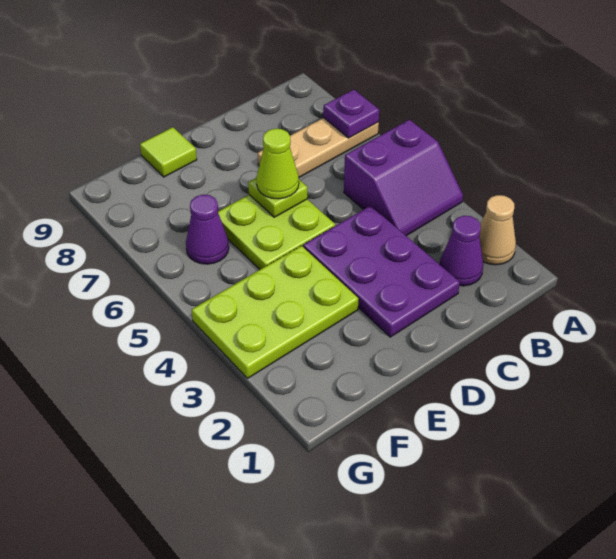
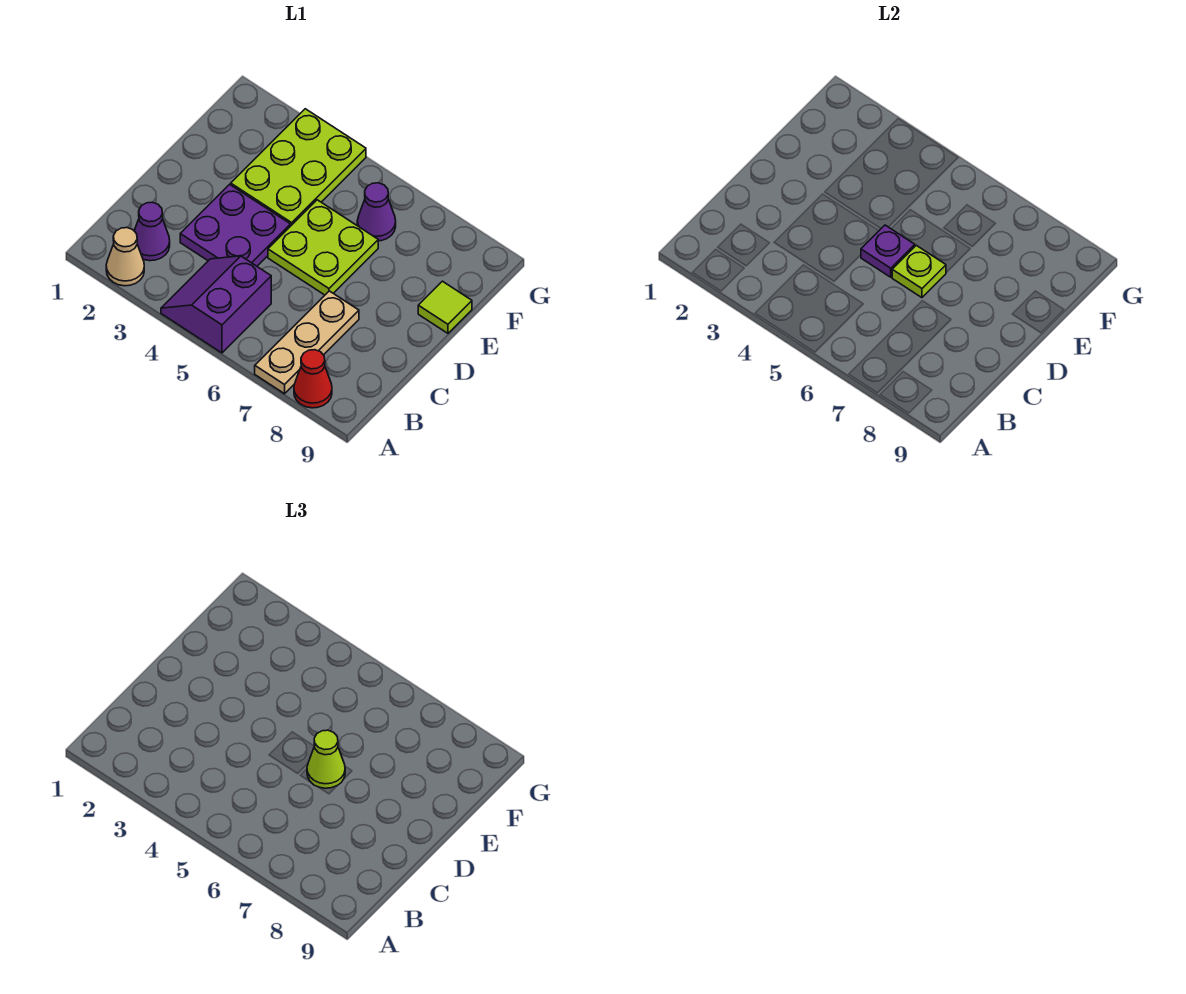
purple plate A7 level 2 -> purple plate D5 level 2
none -> red cone A8 level 1
purple plate C2:D4 level 1 -> purple plate C3:D4 level 1

